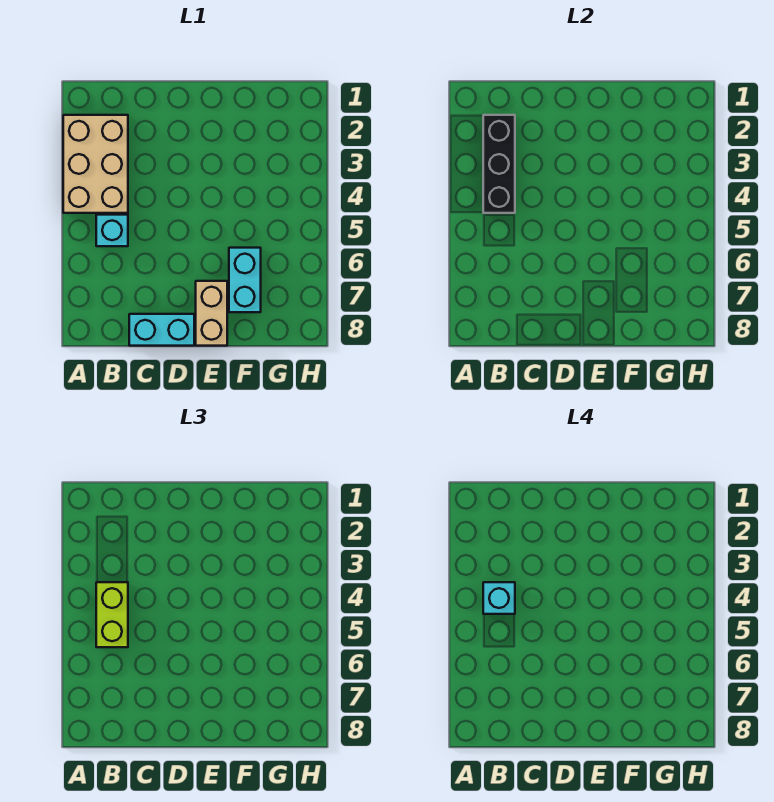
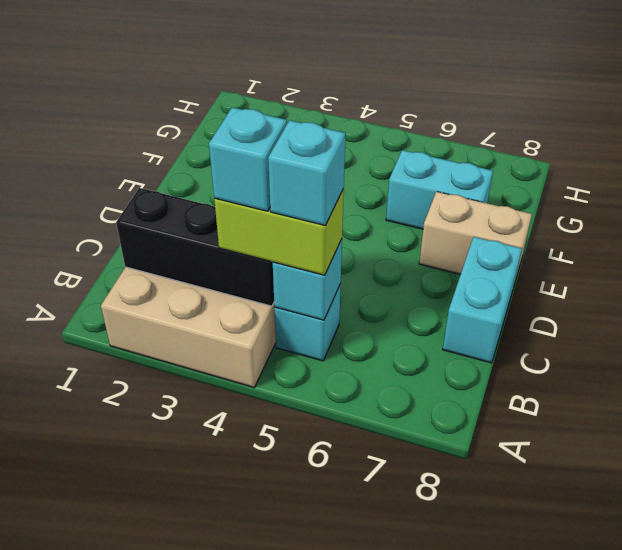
none -> cyan brick B5 level 2
none -> cyan brick B5 level 4

